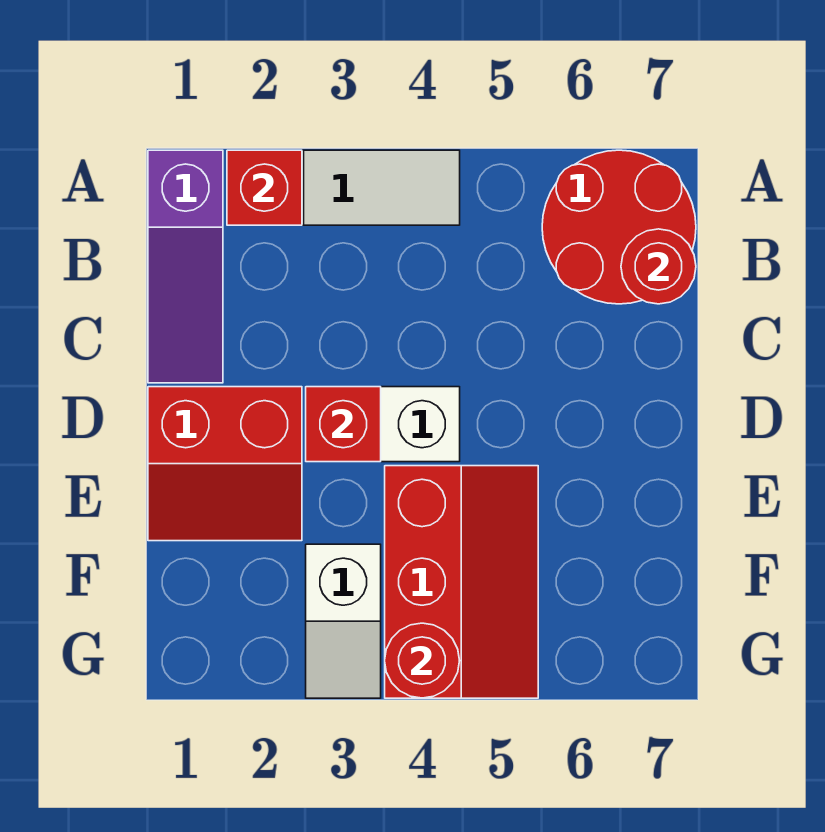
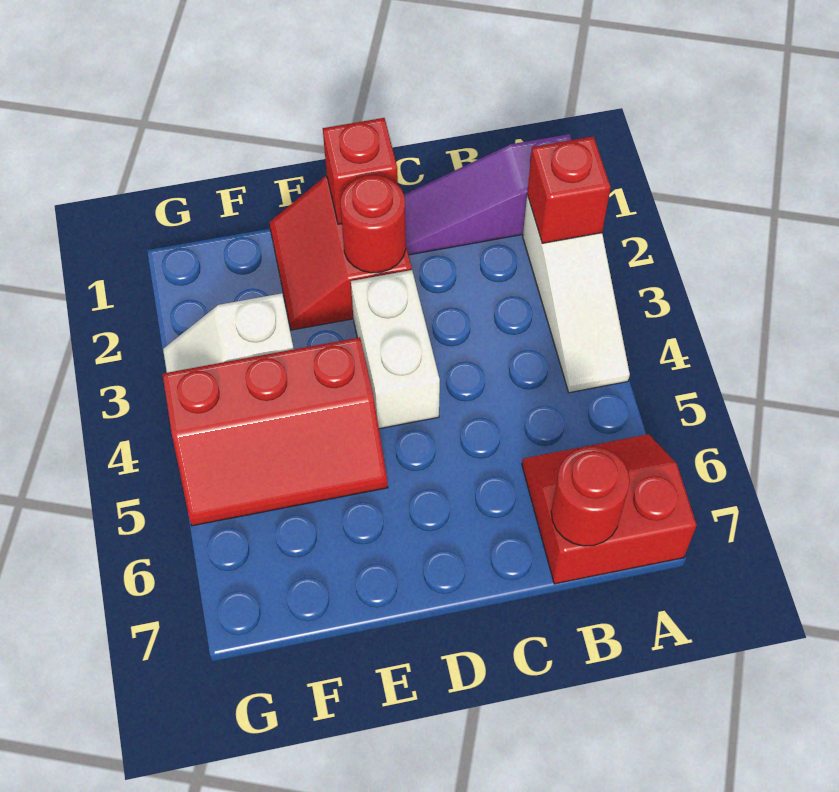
red round brick A6:B7 level 1 -> red slope A6:B7 level 1 top 7
red brick D3 level 2 -> red brick D1 level 2
red round brick G4 level 2 -> red round brick D2 level 2

